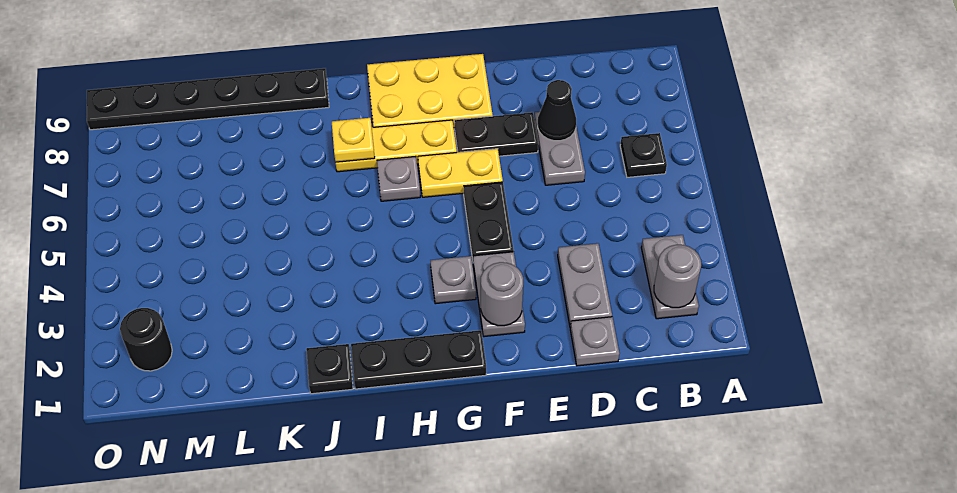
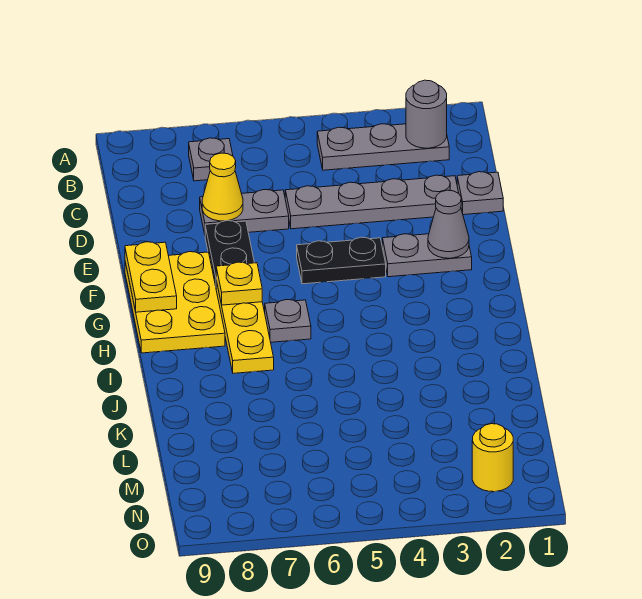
grey plate B2:B3 level 1 -> grey plate B2:B4 level 1
black plate B6 level 1 -> none
grey plate D2:D3 level 1 -> grey plate D2:D5 level 1
black cone D7 level 2 -> yellow cone D7 level 2
grey round brick F2 level 2 -> grey cone F2 level 2
yellow plate F6:G6 level 1 -> yellow plate F9:G9 level 2
black plate G1:I1 level 1 -> none
grey plate G3 level 1 -> grey plate B7 level 1
yellow plate I7 level 2 -> yellow plate G7 level 2
black plate J1 level 1 -> none
black plate J9:O9 level 1 -> none
black round brick N2 level 1 -> yellow round brick N2 level 1

